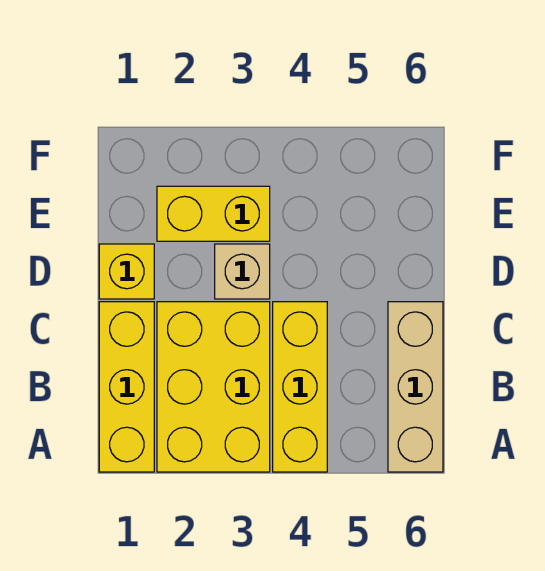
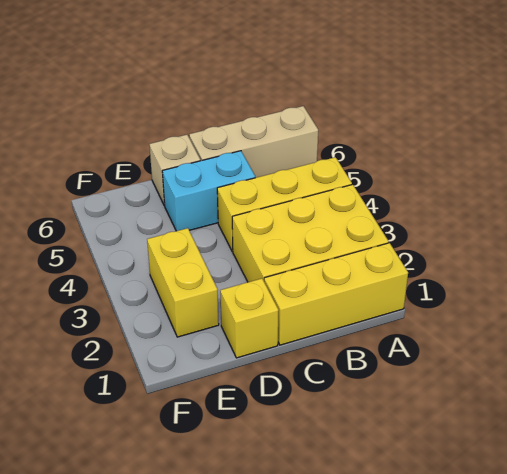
none -> cyan brick C5:D5 level 1
tan brick D3 level 1 -> tan brick D6 level 1

